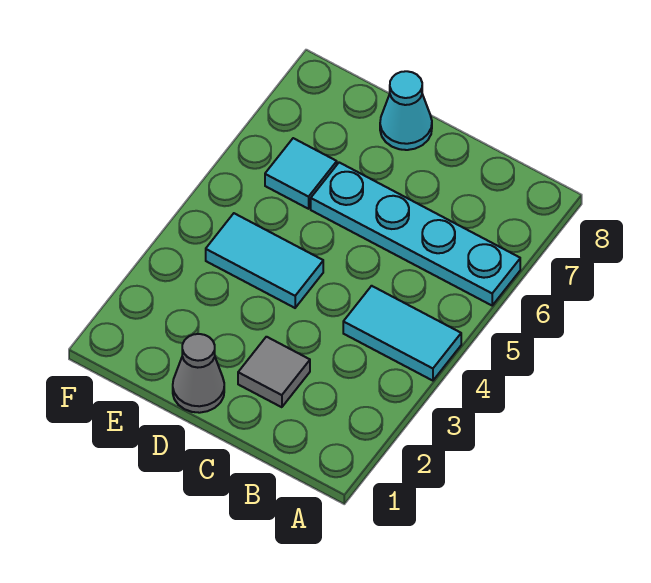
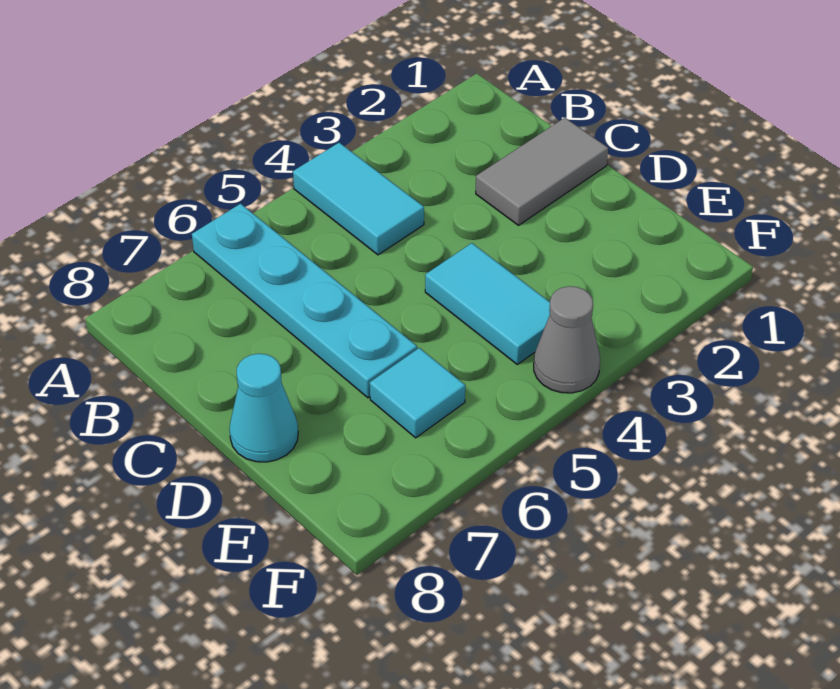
grey tile C2 level 1 -> grey tile C1:C2 level 1
grey cone D1 level 1 -> grey cone F4 level 1

